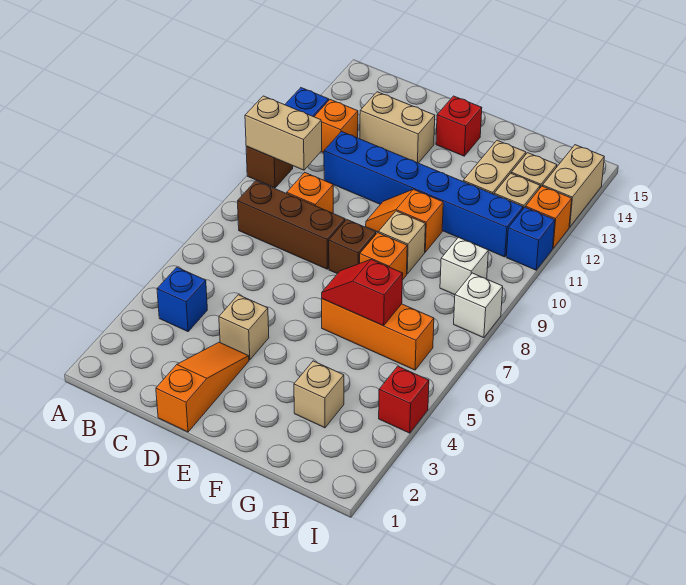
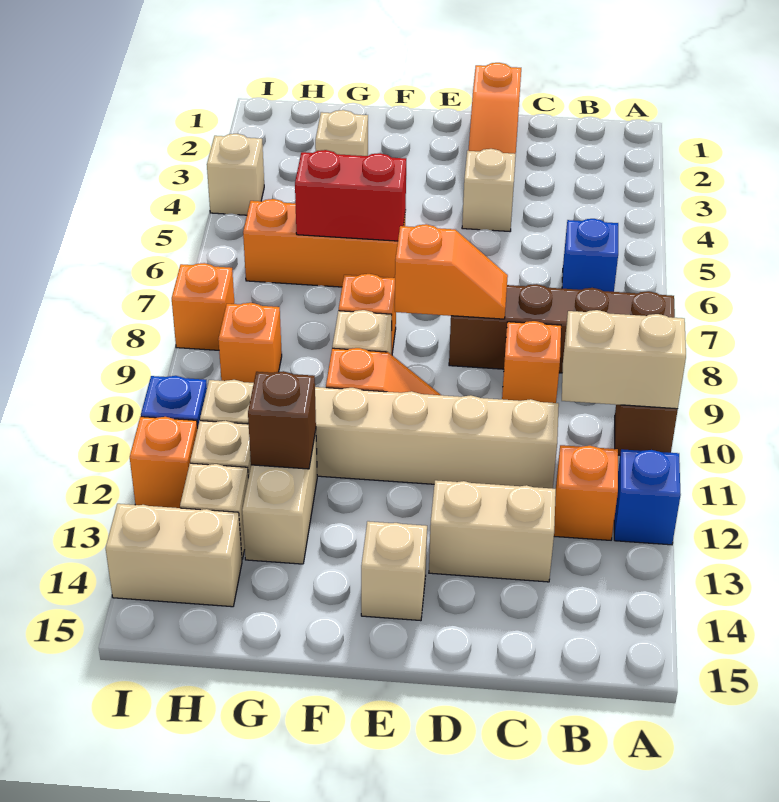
blue brick B4 level 1 -> blue brick B6 level 1
brown brick B8:D8 level 1 -> brown brick A8:D8 level 1
blue brick C11:H11 level 1 -> tan brick C11:H11 level 1
none -> orange slope D8:E8 level 2 top E
brown brick E8 level 1 -> brown brick G12 level 2
red brick E14 level 1 -> tan brick E14 level 1
red slope F6:G6 level 2 top G -> red brick F6:G6 level 2
white brick H9 level 1 -> orange brick H9 level 1
red brick I4 level 1 -> tan brick I4 level 1
white brick I8 level 1 -> orange brick I8 level 1
tan brick I13:I14 level 1 -> tan brick H14:I14 level 1

